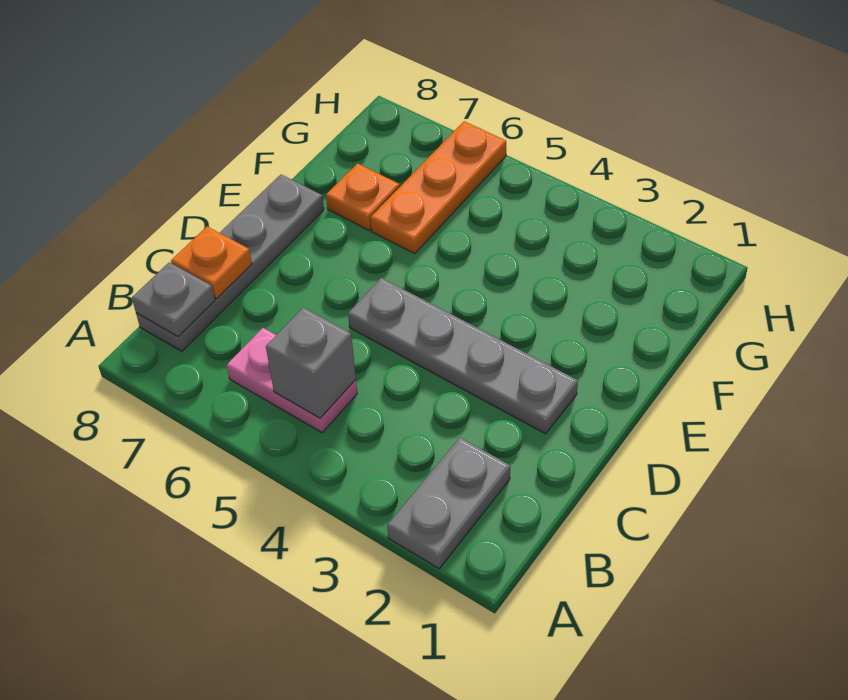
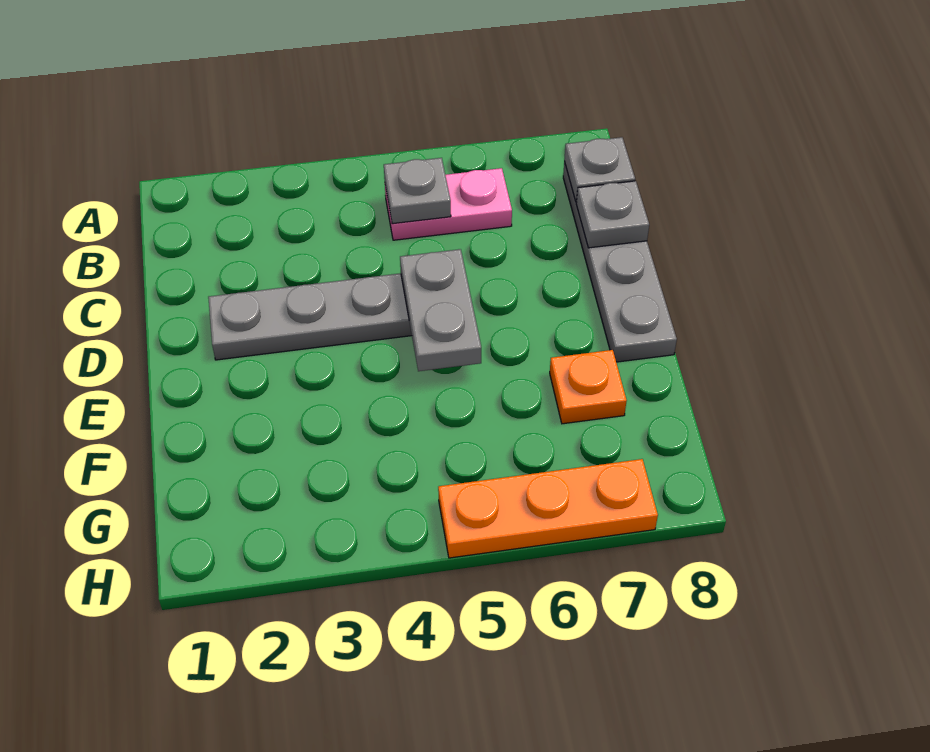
grey plate A2:B2 level 1 -> grey plate D5:E5 level 2
grey brick B5 level 2 -> grey plate B5 level 2
orange plate C8 level 2 -> grey plate C8 level 2
orange plate F6:H6 level 1 -> orange plate H5:H7 level 1

